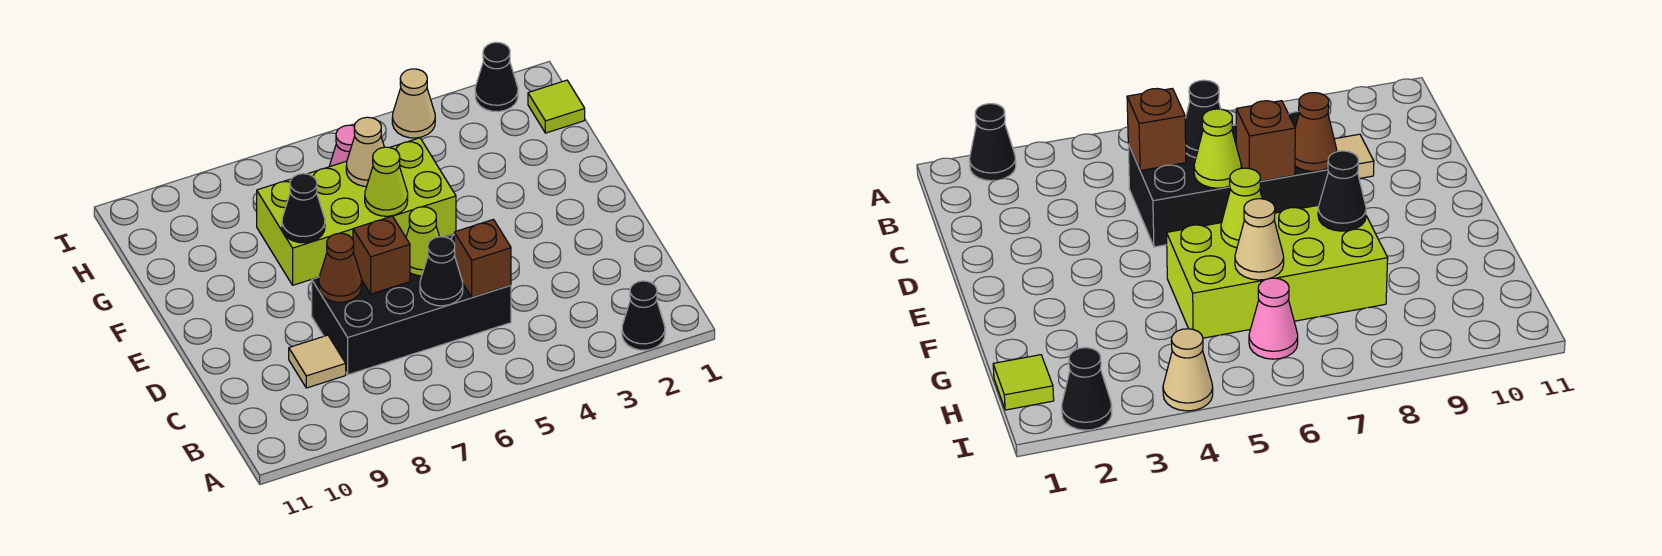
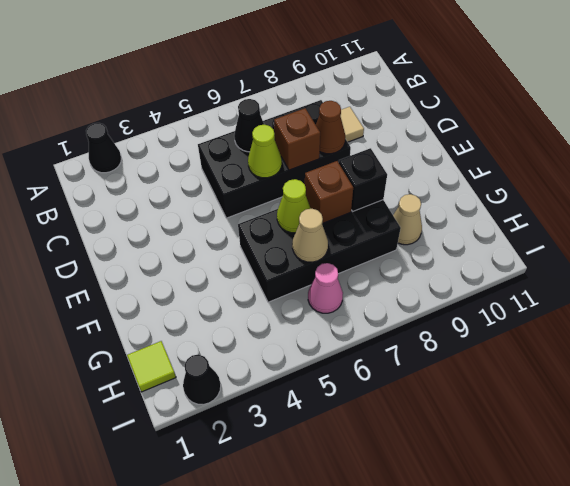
brown brick C5 level 2 -> brown brick F7 level 2
lime brick F5:G8 level 1 -> black brick F5:G8 level 1
black cone F8 level 2 -> black brick F8 level 2
tan cone I4 level 1 -> tan cone G9 level 1

